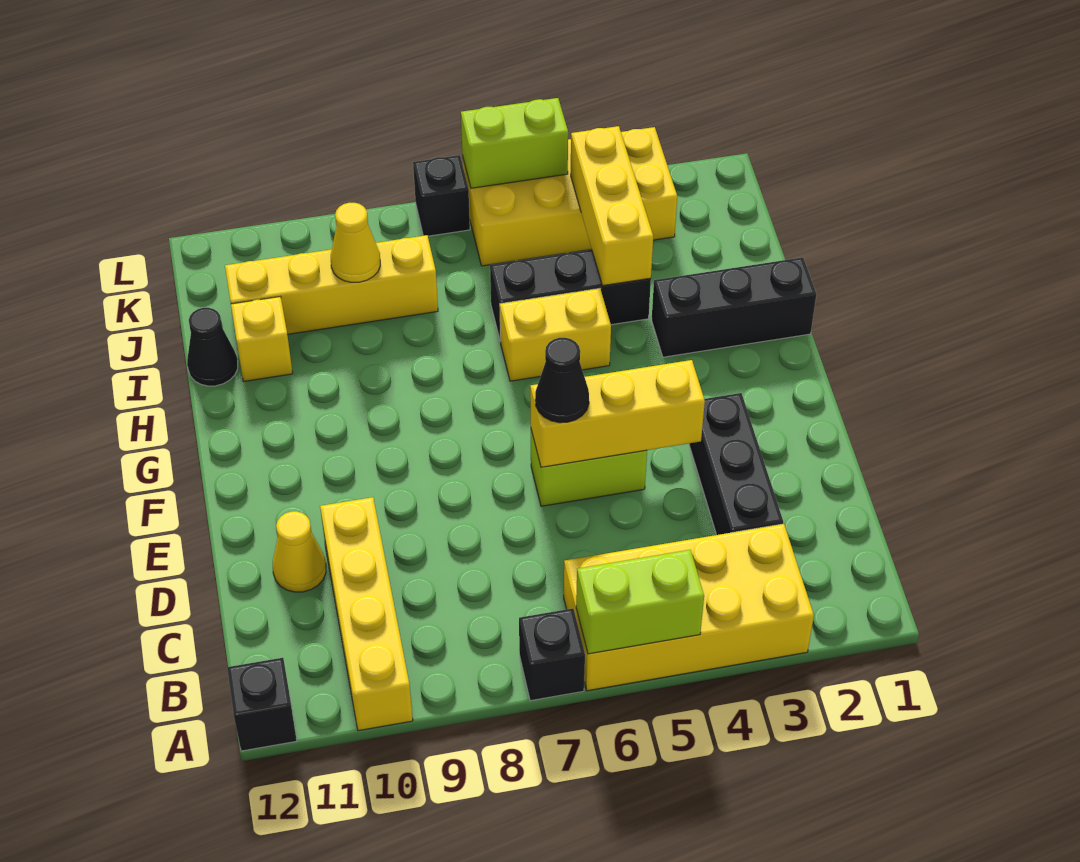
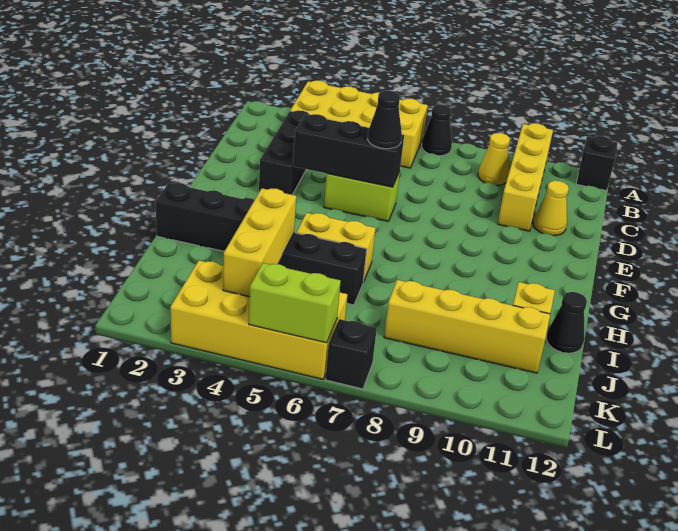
lime brick A5:A6 level 2 -> none
black brick A7 level 1 -> black cone A7 level 1
yellow brick E4:E6 level 2 -> black brick E4:E6 level 2
yellow cone J9 level 2 -> yellow cone B9 level 1

